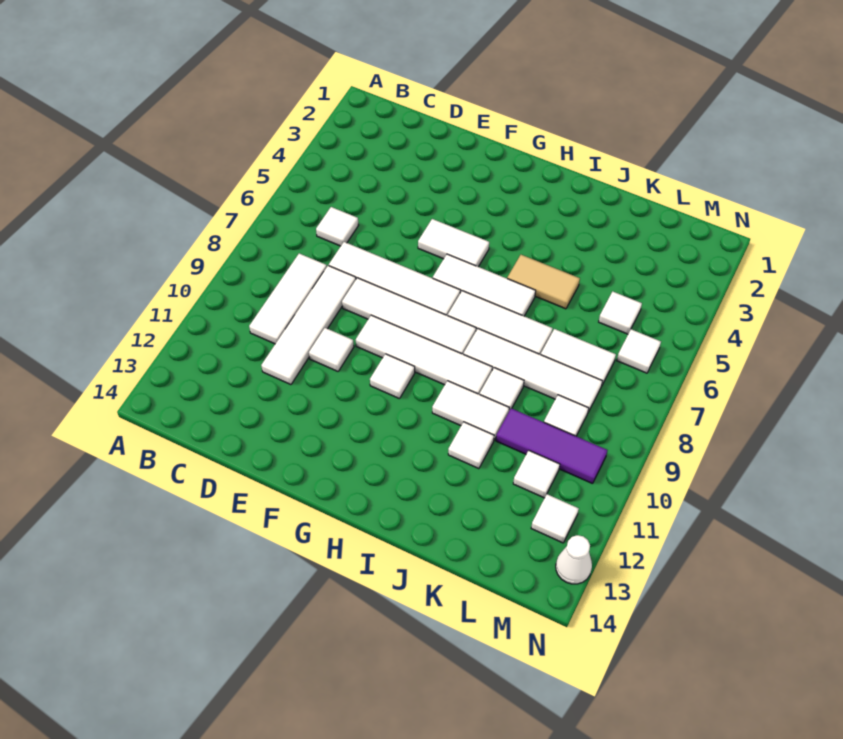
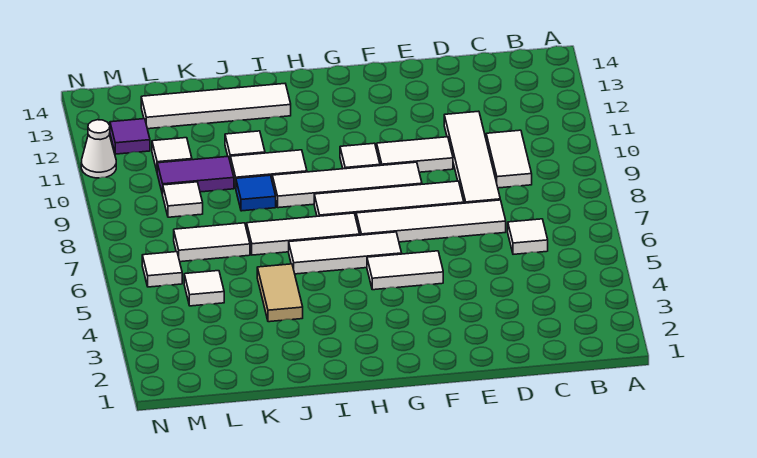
white tile C8:C10 level 1 -> white tile C9:C10 level 1
white tile E10 level 1 -> white tile E10:F10 level 1
tan tile I5:J5 level 1 -> tan tile J4:J5 level 1
white tile I8:L8 level 1 -> white tile I13:L13 level 1
white tile J9 level 1 -> blue tile J9 level 1
purple tile K10:M10 level 1 -> purple tile K10:L10 level 1
white tile M12 level 1 -> purple tile M12 level 1
white cone N13 level 1 -> white cone N11 level 1

